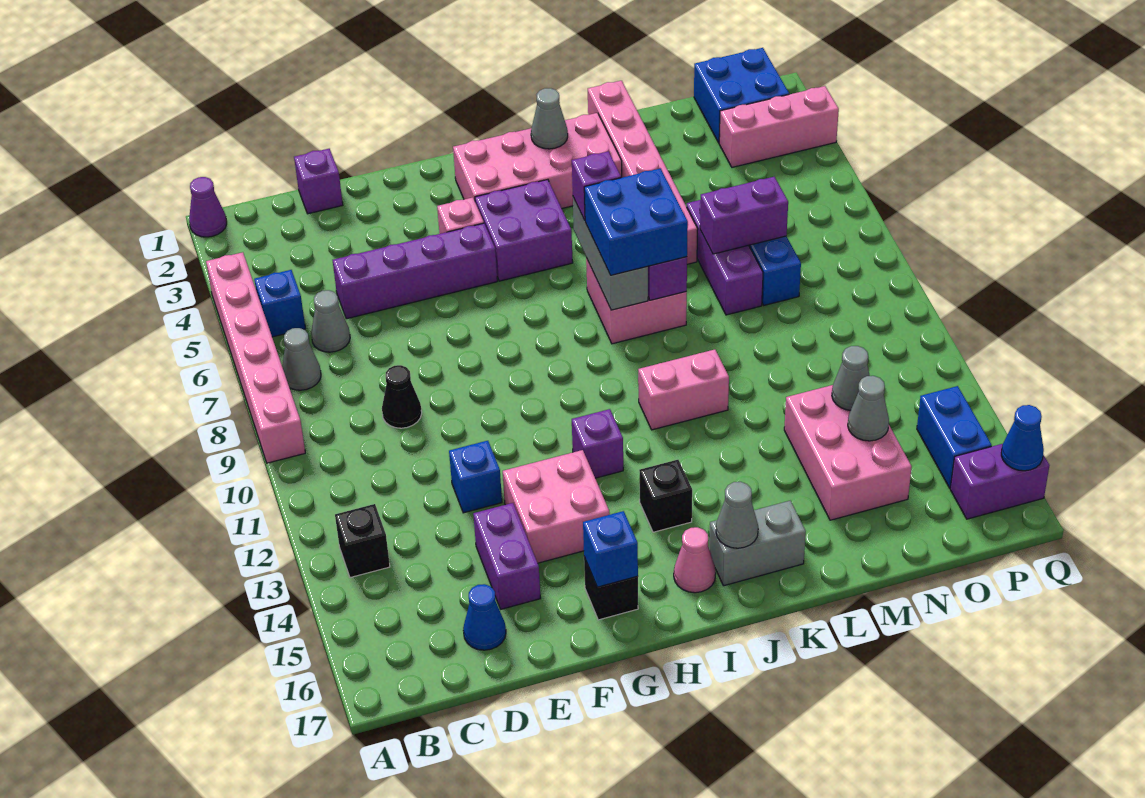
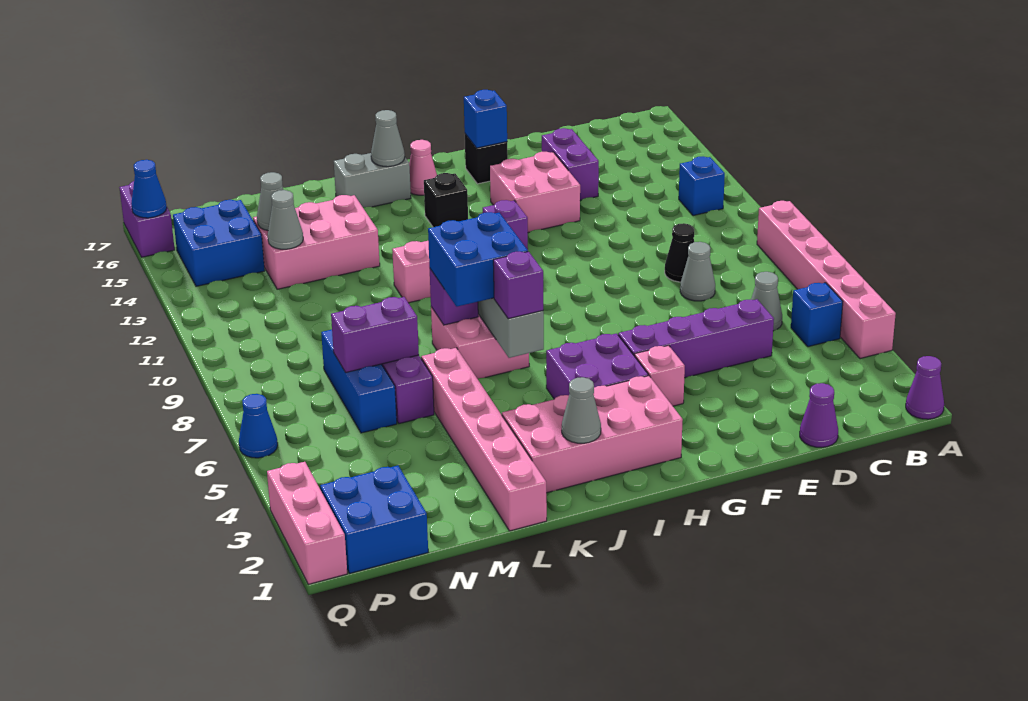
grey cone B7 level 1 -> grey cone D8 level 1
black brick B13 level 1 -> none
purple brick D1 level 1 -> purple cone D1 level 1
blue cone D16 level 1 -> blue cone Q6 level 1
blue brick E12 level 1 -> blue brick B12 level 1
pink brick M13:N15 level 1 -> pink brick L13:N14 level 1
pink brick O3:Q3 level 1 -> pink brick Q1:Q3 level 1
blue brick P14:P15 level 1 -> blue brick O14:P15 level 1
purple brick P16:Q16 level 1 -> purple brick Q16:Q17 level 1

